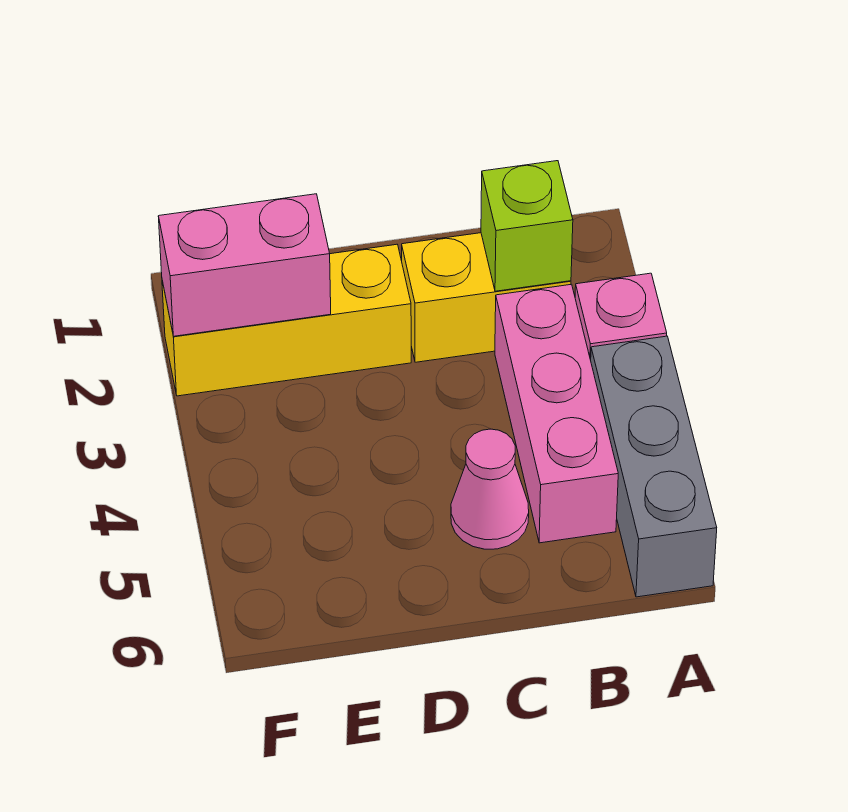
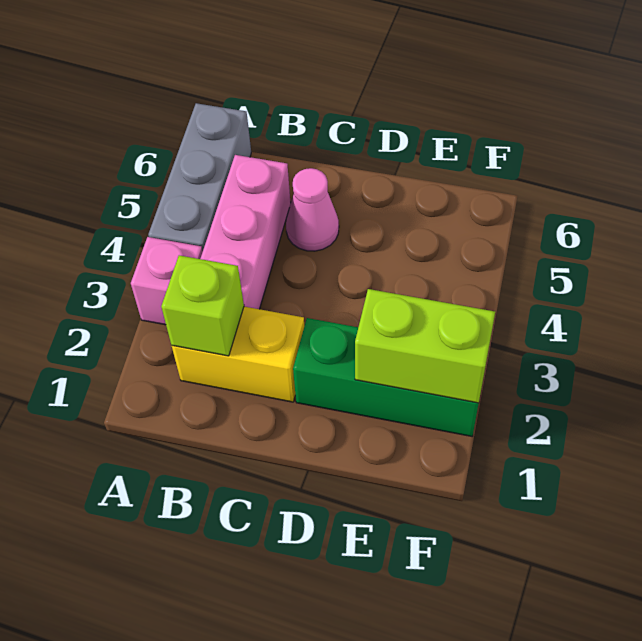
yellow brick D2:F2 level 1 -> green brick D2:F2 level 1
pink brick E2:F2 level 2 -> lime brick E2:F2 level 2

